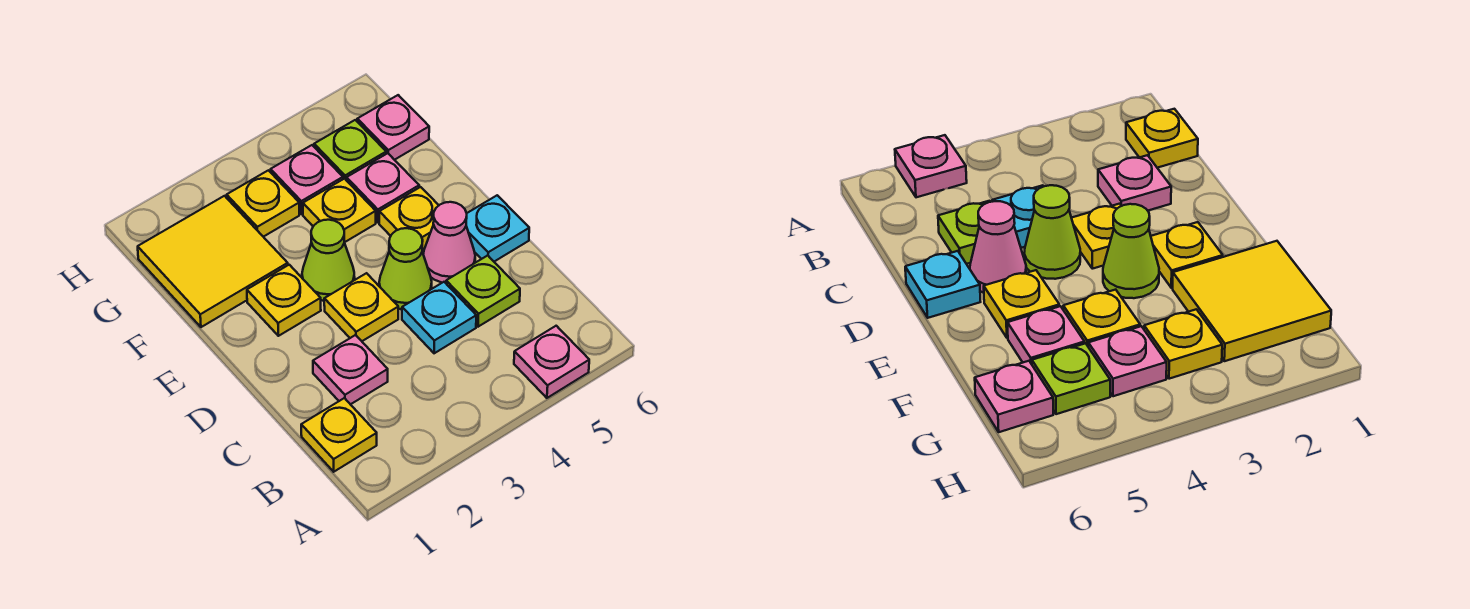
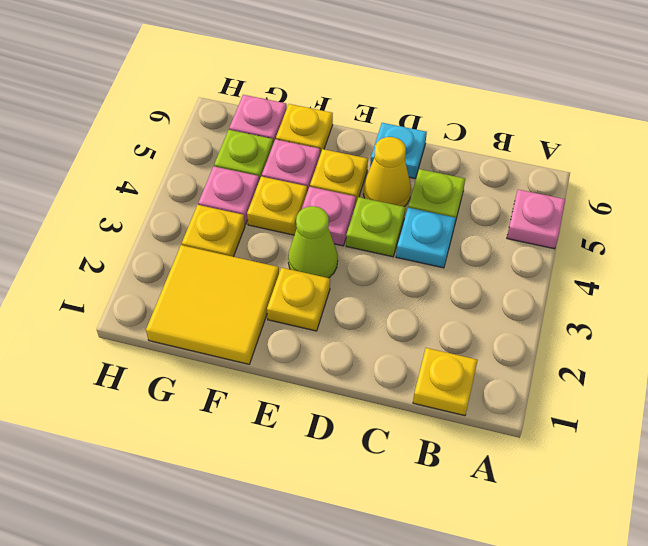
pink plate C2 level 1 -> pink plate E4 level 1
yellow plate D3 level 1 -> yellow plate F6 level 1
lime cone D4 level 1 -> lime plate D4 level 1
pink cone D5 level 1 -> yellow cone D5 level 1

